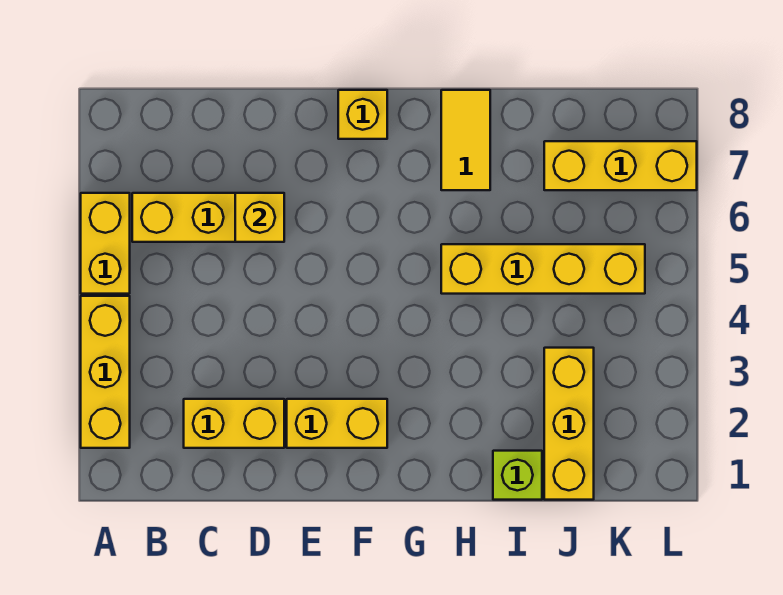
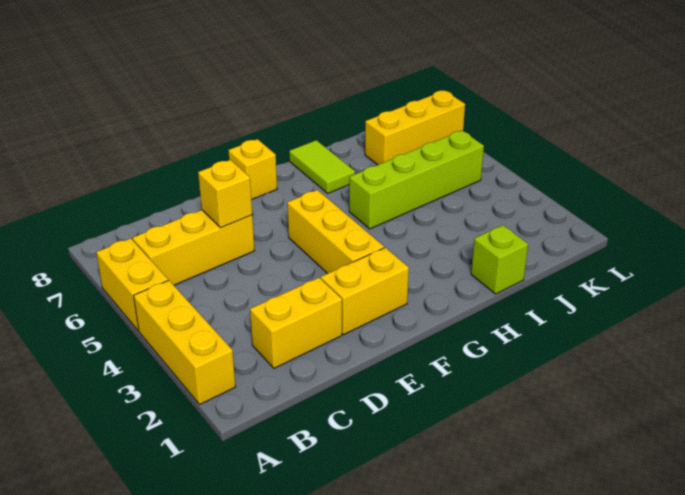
yellow brick H5:K5 level 1 -> lime brick H5:K5 level 1
yellow tile H7:H8 level 1 -> lime tile H7:H8 level 1
yellow brick J1:J3 level 1 -> yellow brick F3:F5 level 1

